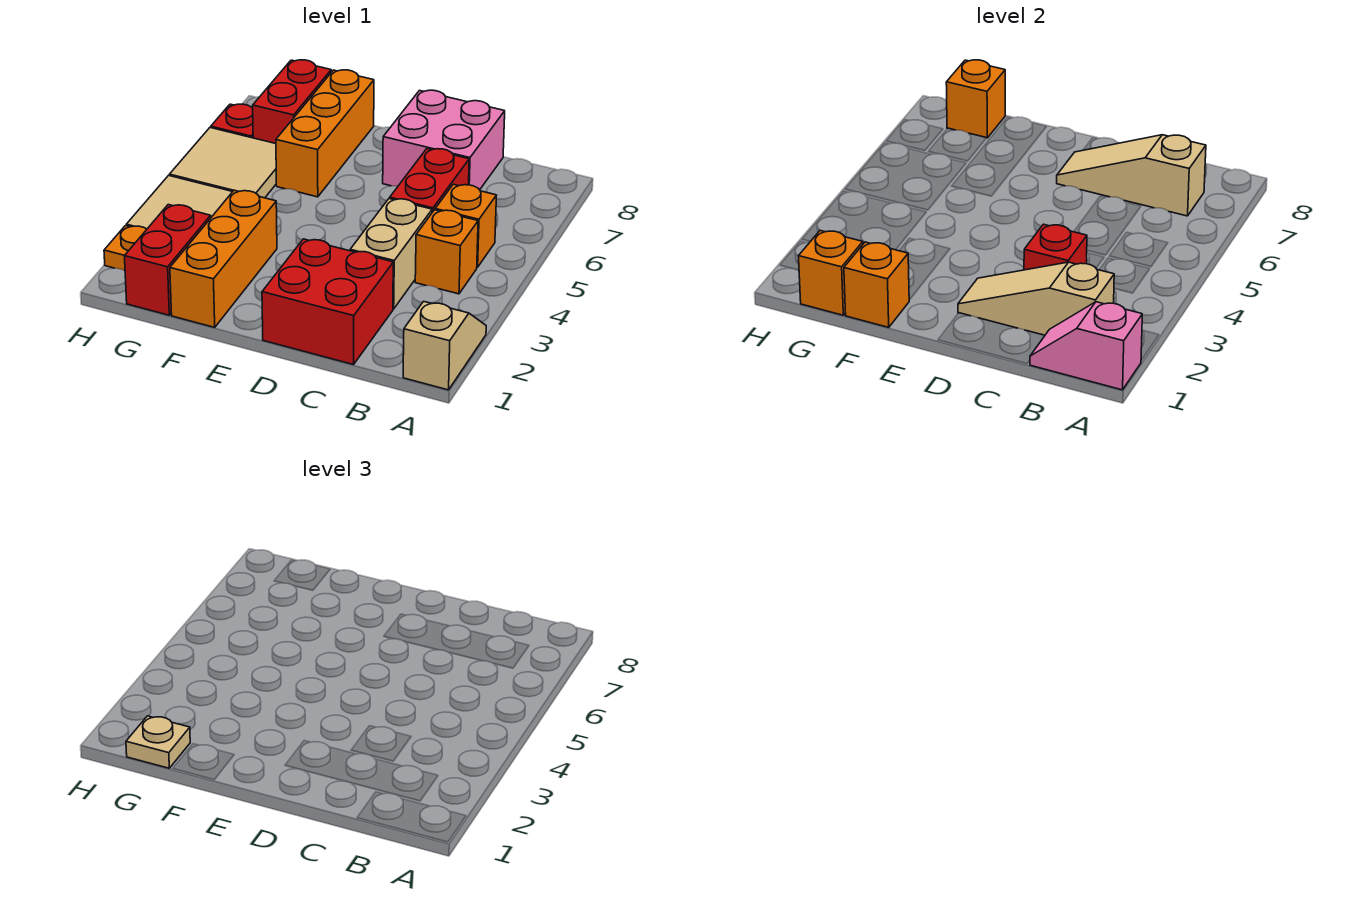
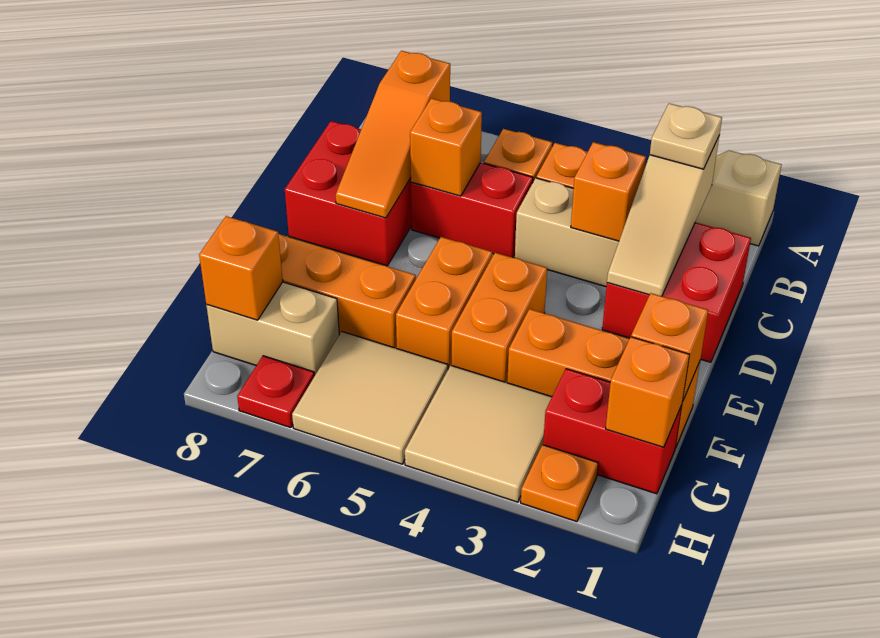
pink slope A1:B1 level 2 top A -> none
tan slope B7:D7 level 2 top B -> orange slope B7:D7 level 2 top B
red brick C3 level 2 -> orange brick C3 level 2
none -> orange brick C6 level 2
pink brick C7:D8 level 1 -> red brick C7:D8 level 1
none -> orange brick E4:F4 level 1
none -> orange brick E5:F5 level 1
tan plate G1 level 3 -> tan plate B2 level 3
red brick G7:G8 level 1 -> tan brick G7:G8 level 1

